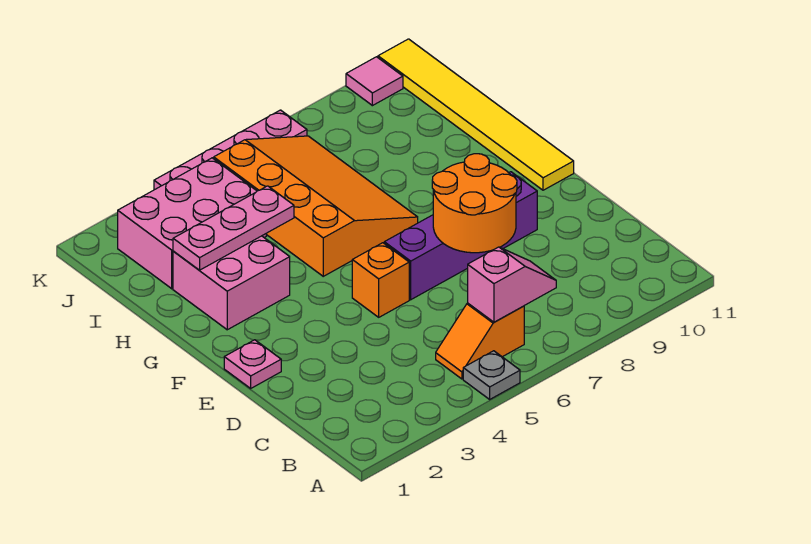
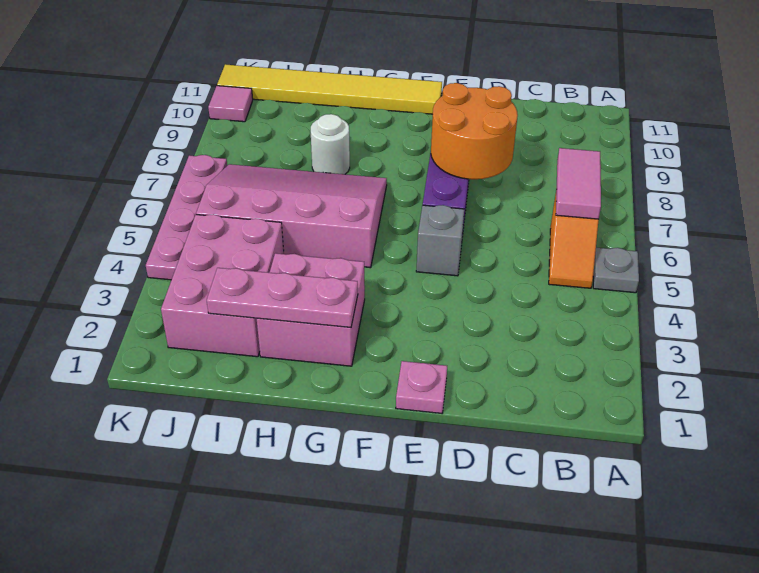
pink slope B6:B7 level 2 top 6 -> pink tile B6:B7 level 2
orange brick E5 level 1 -> grey brick E5 level 1
orange slope G5:J7 level 1 top 5 -> pink slope G5:J7 level 1 top 5
pink plate H2:H4 level 2 -> pink plate G2:I2 level 2
none -> white round brick H8 level 1

